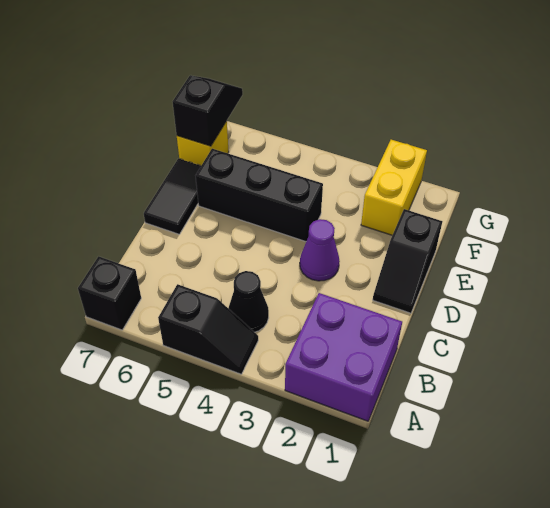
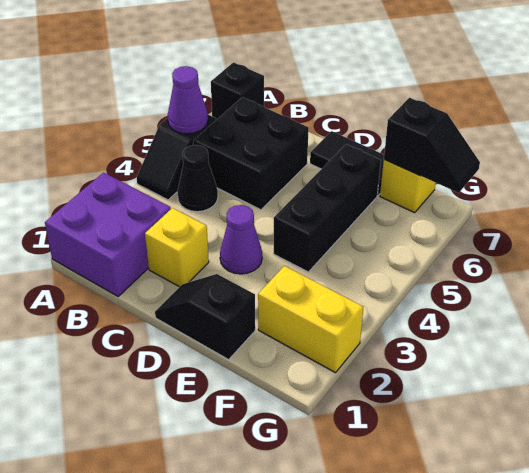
none -> purple cone A5 level 2
none -> black brick B5:C6 level 1
none -> yellow brick C2 level 1

